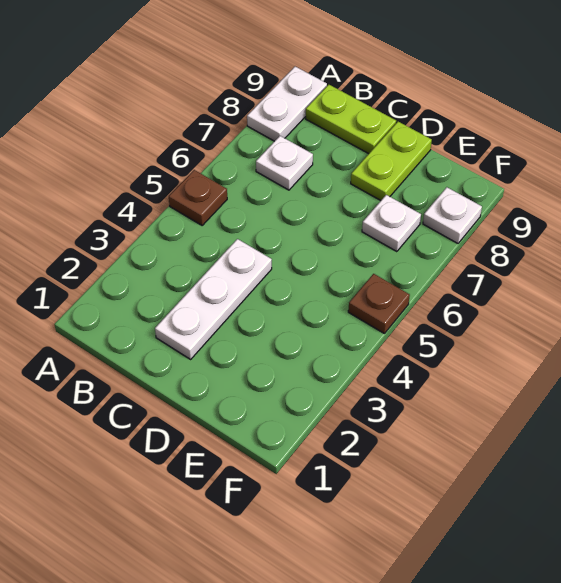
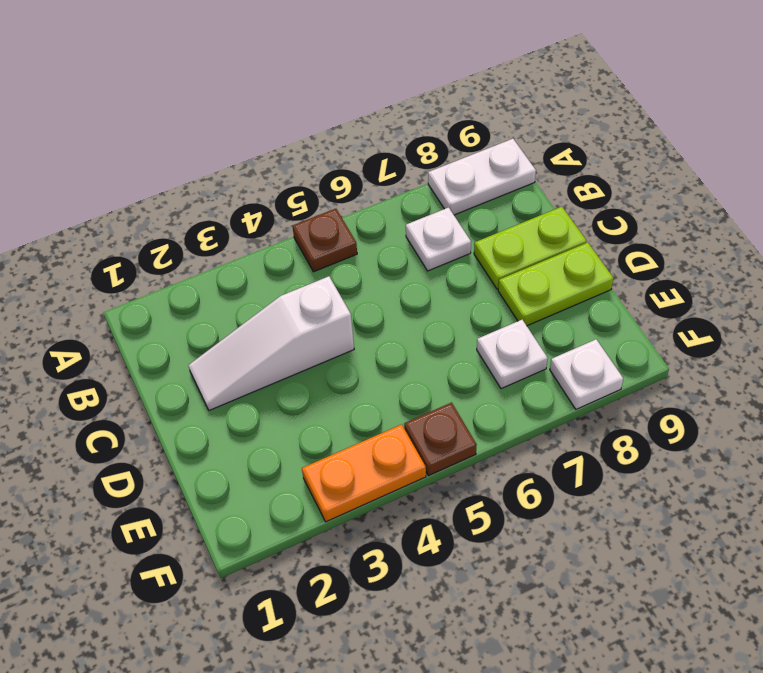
lime plate B9:C9 level 1 -> lime plate C8:C9 level 1
white plate C2:C4 level 1 -> white slope C2:C4 level 1 top 4
none -> orange plate F3:F4 level 1

